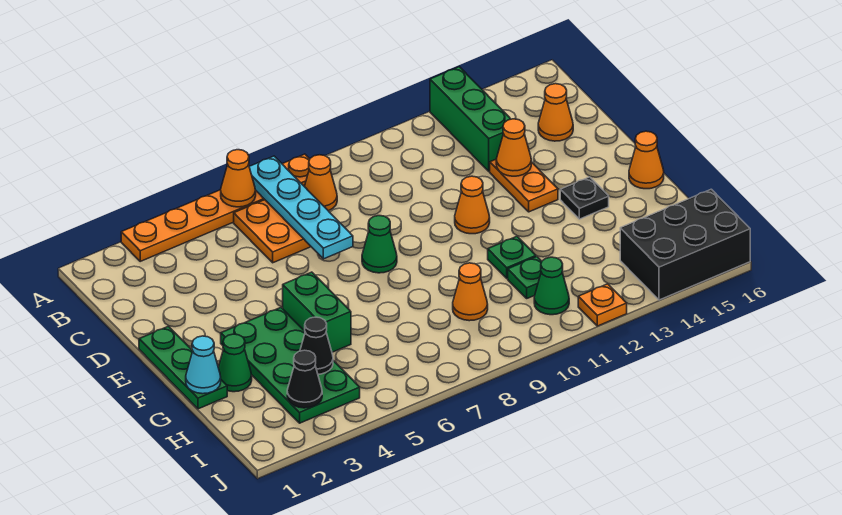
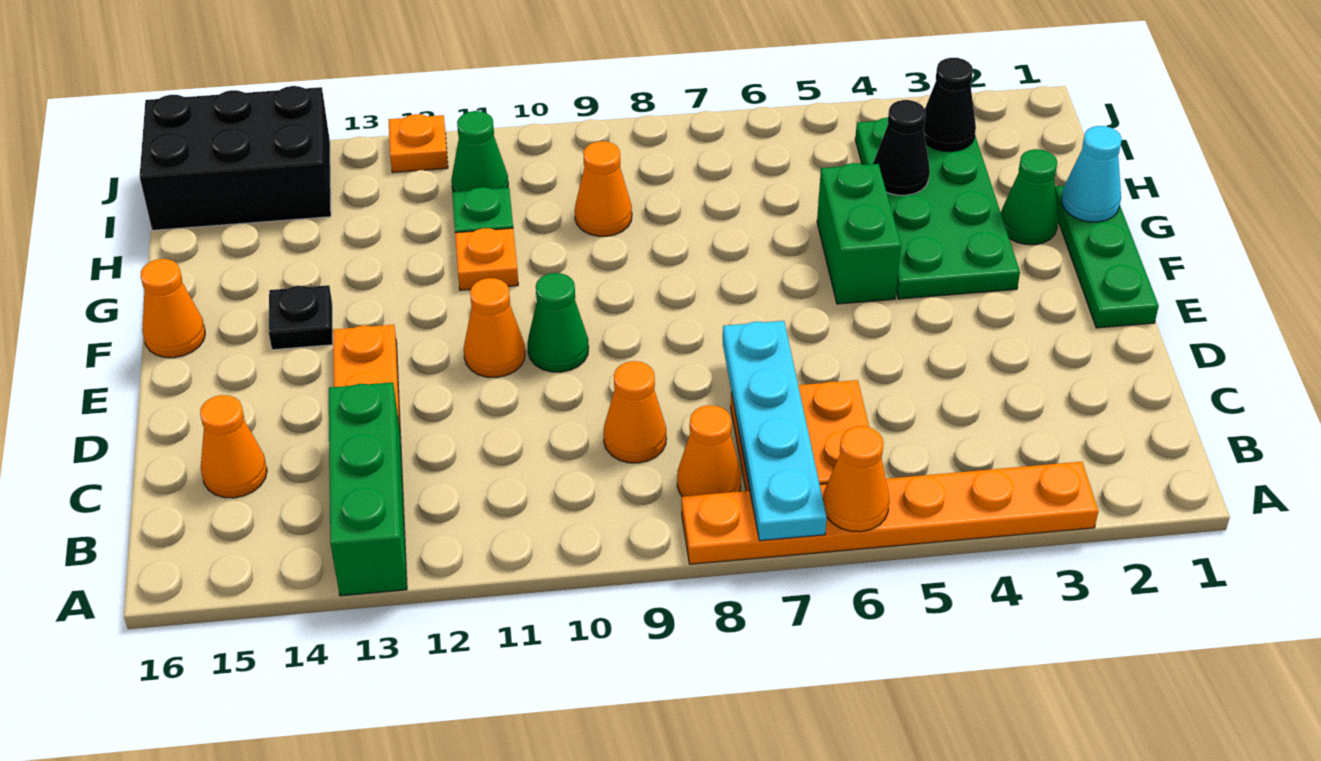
orange cone D13 level 2 -> orange cone C9 level 1
green cone E8 level 1 -> green cone E10 level 1
green plate G11 level 1 -> orange plate G11 level 1

